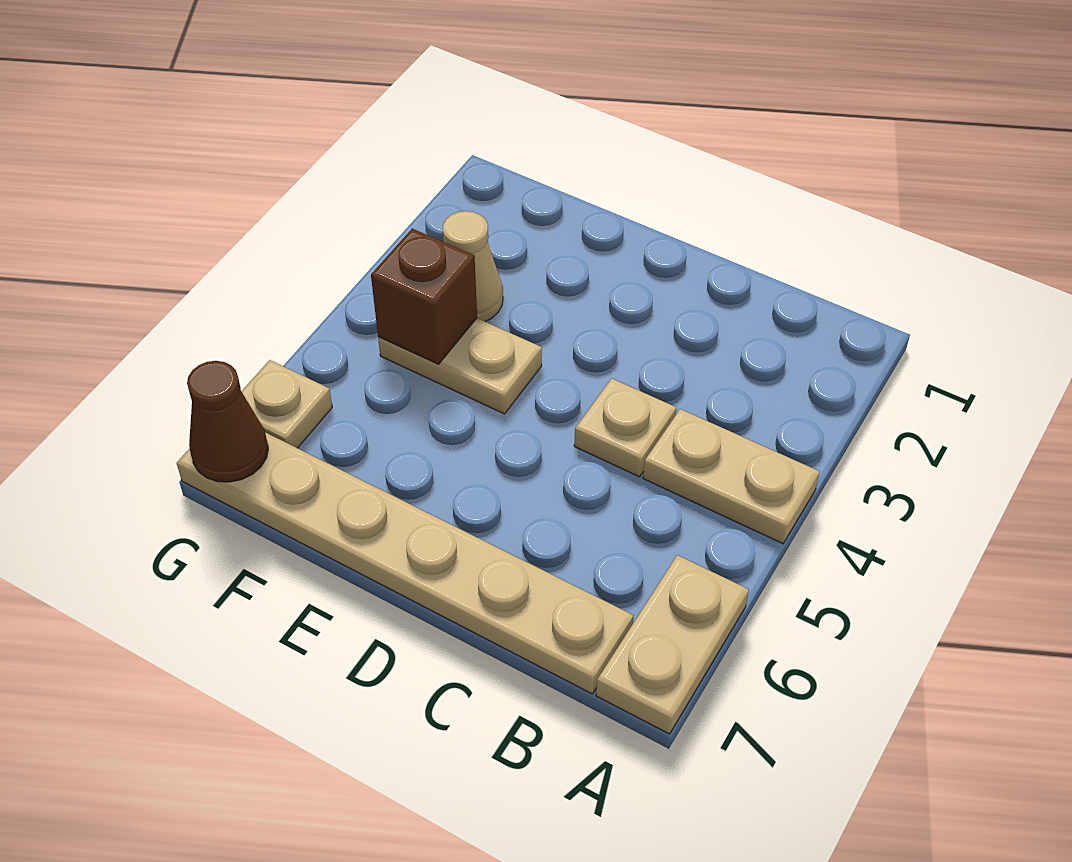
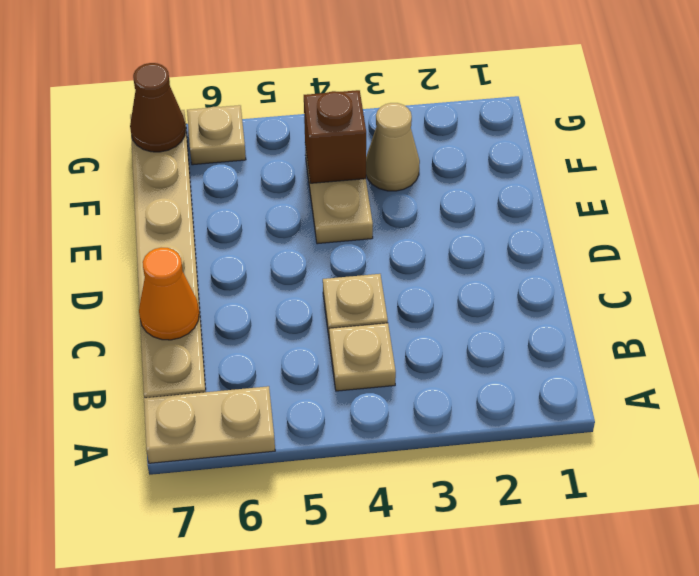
tan plate A4:B4 level 1 -> tan plate B4 level 1
none -> orange cone C7 level 2

